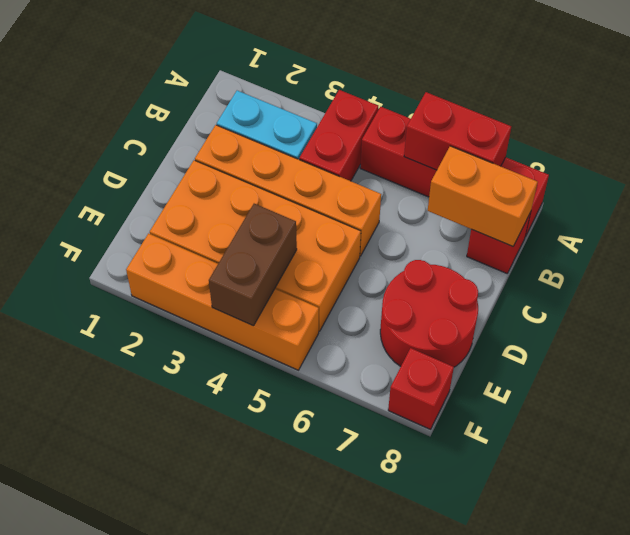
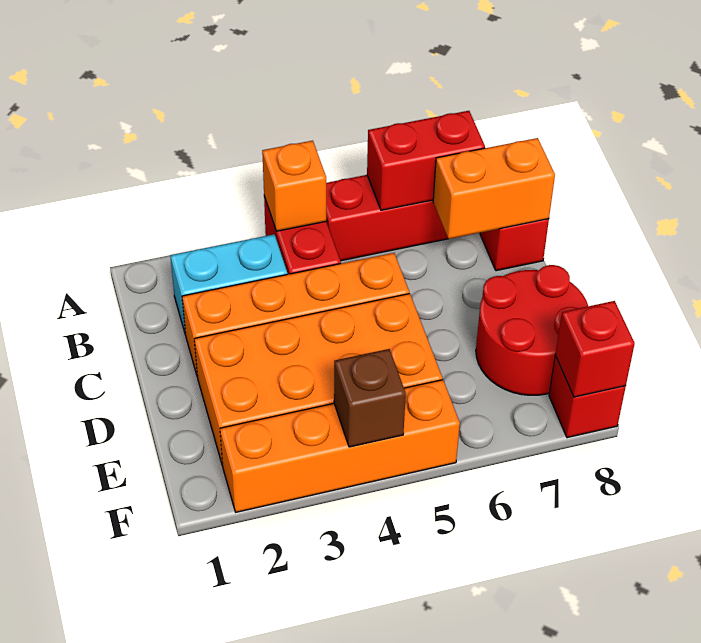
none -> orange brick A4 level 2
brown brick E4:F4 level 2 -> brown brick F4 level 2
none -> red brick F8 level 2

